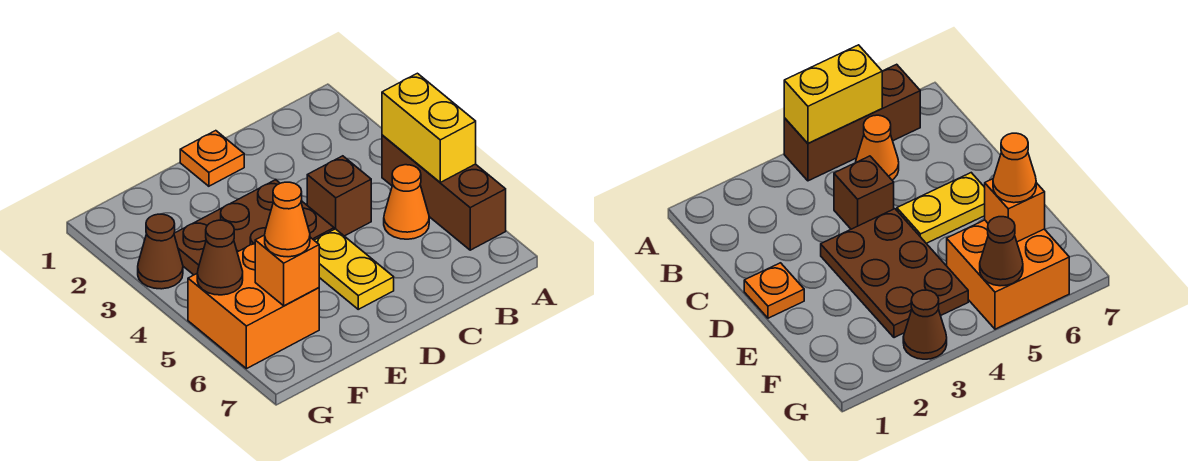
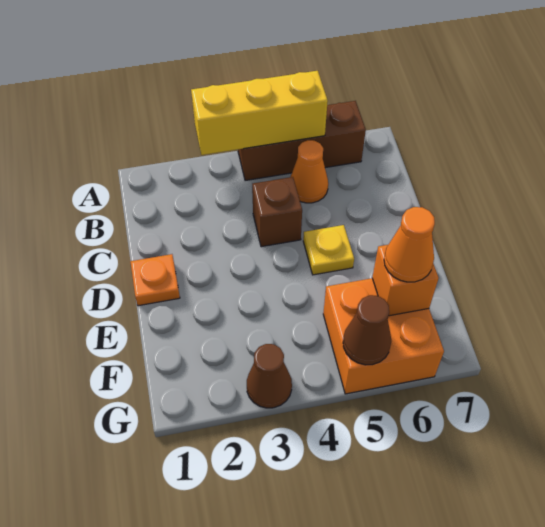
yellow brick A4:A5 level 2 -> yellow brick A3:A5 level 2
brown plate D3:F4 level 1 -> none
yellow plate D5:D6 level 1 -> yellow plate D5 level 1

